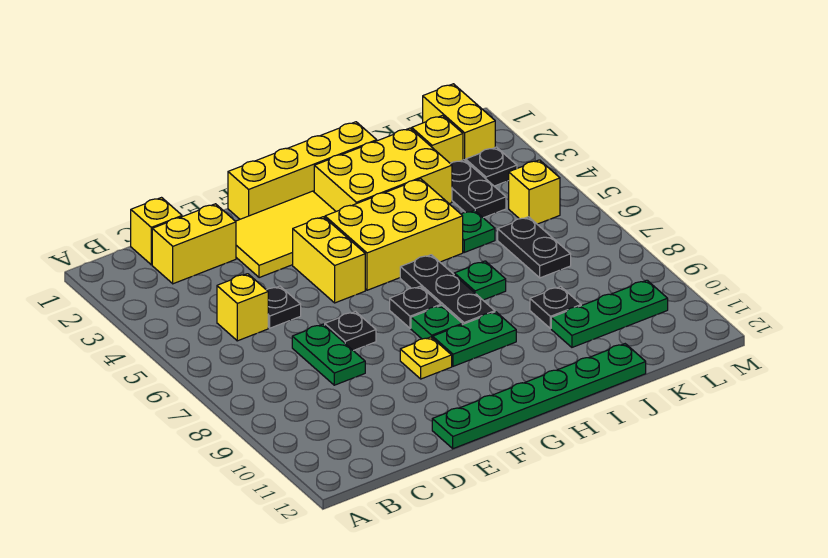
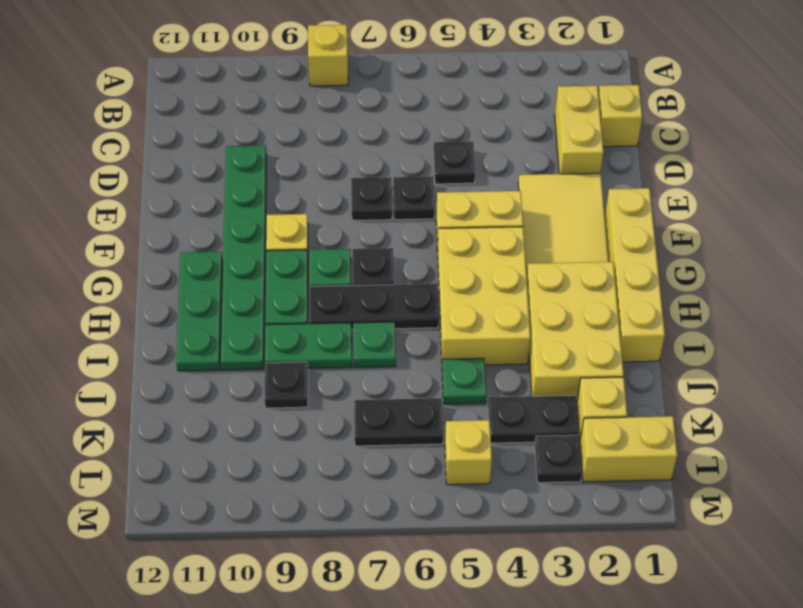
yellow brick C5 level 1 -> yellow brick A8 level 1
green plate D7:D8 level 1 -> green plate I8:I9 level 1
none -> black plate E6 level 1
green plate E12:J12 level 1 -> green plate D10:I10 level 1
green plate J10:L10 level 1 -> green plate G11:I11 level 1

